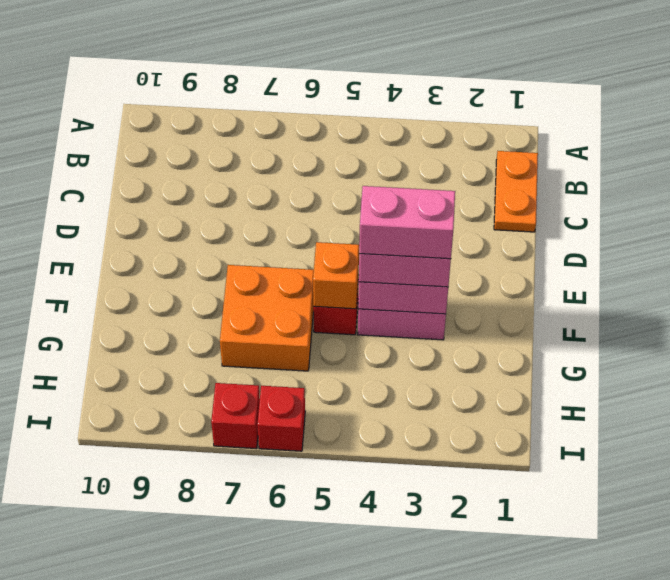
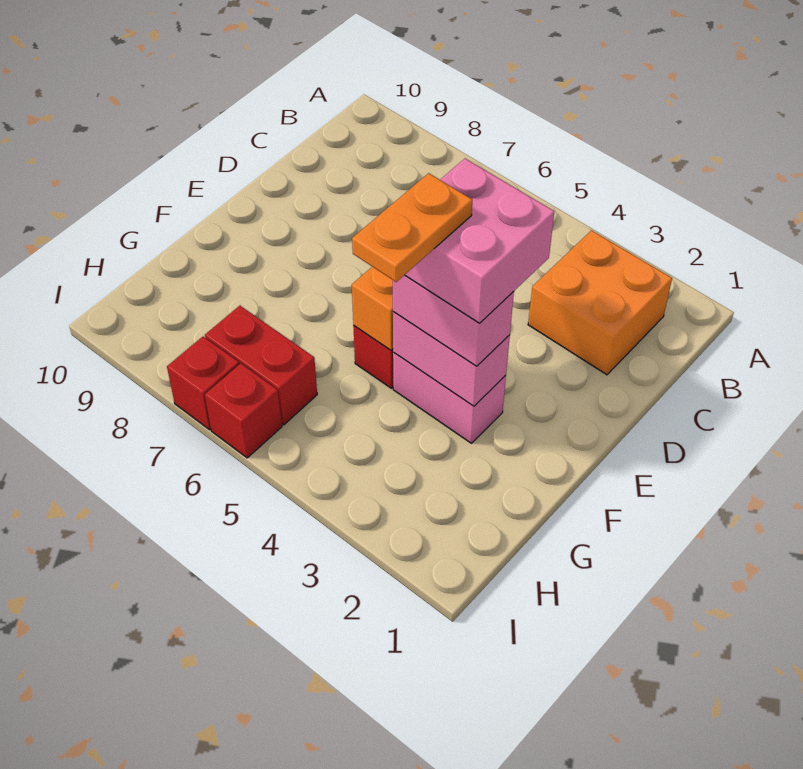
orange plate B1:C1 level 1 -> orange plate F4:G4 level 5
pink brick F3:F4 level 4 -> pink brick E3:F4 level 4
orange brick F6:G7 level 1 -> orange brick B2:C3 level 1
none -> red brick H6:H7 level 1

